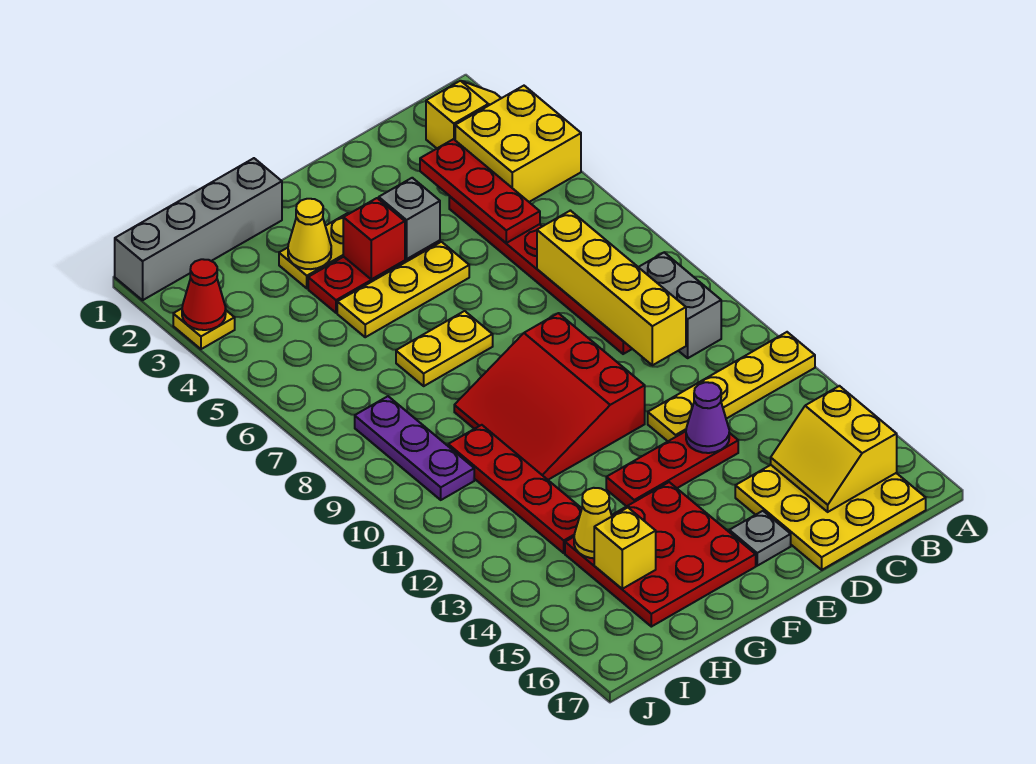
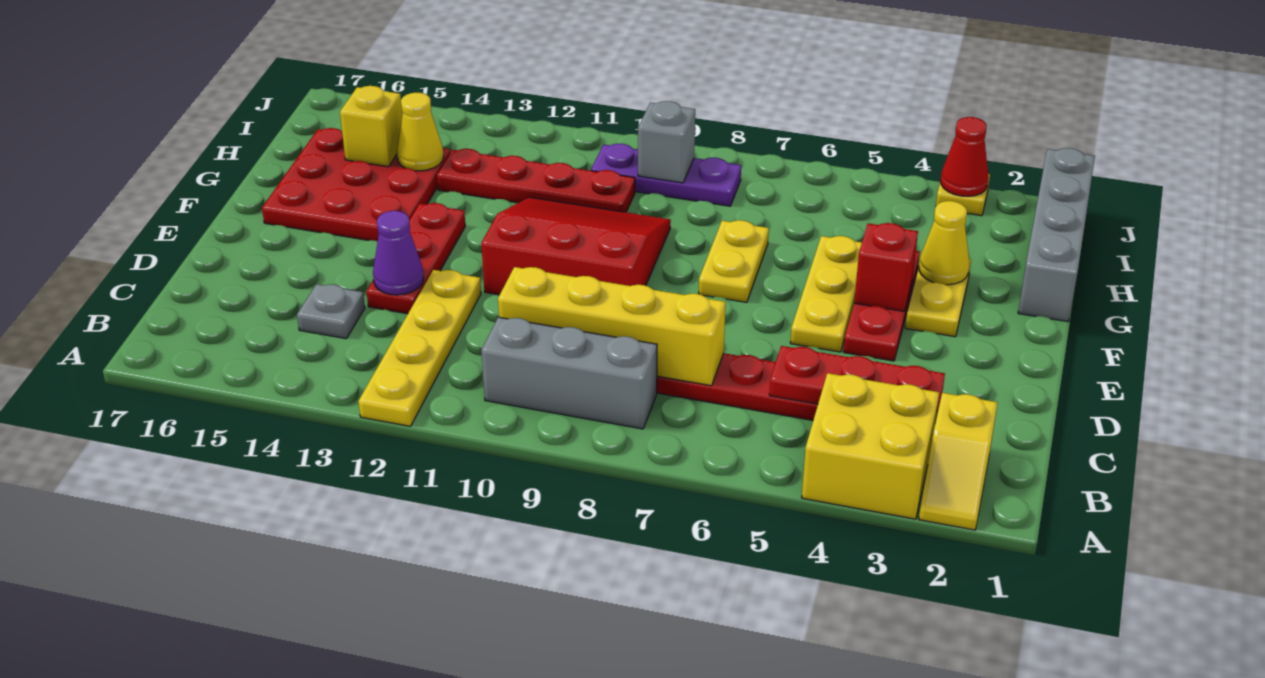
grey brick B9:B10 level 1 -> grey brick B8:B10 level 1
yellow plate B15:D17 level 1 -> none
yellow slope B15:C16 level 2 top B -> none
grey brick E4 level 2 -> grey brick I9 level 2
grey plate E16 level 1 -> grey plate C14 level 1

